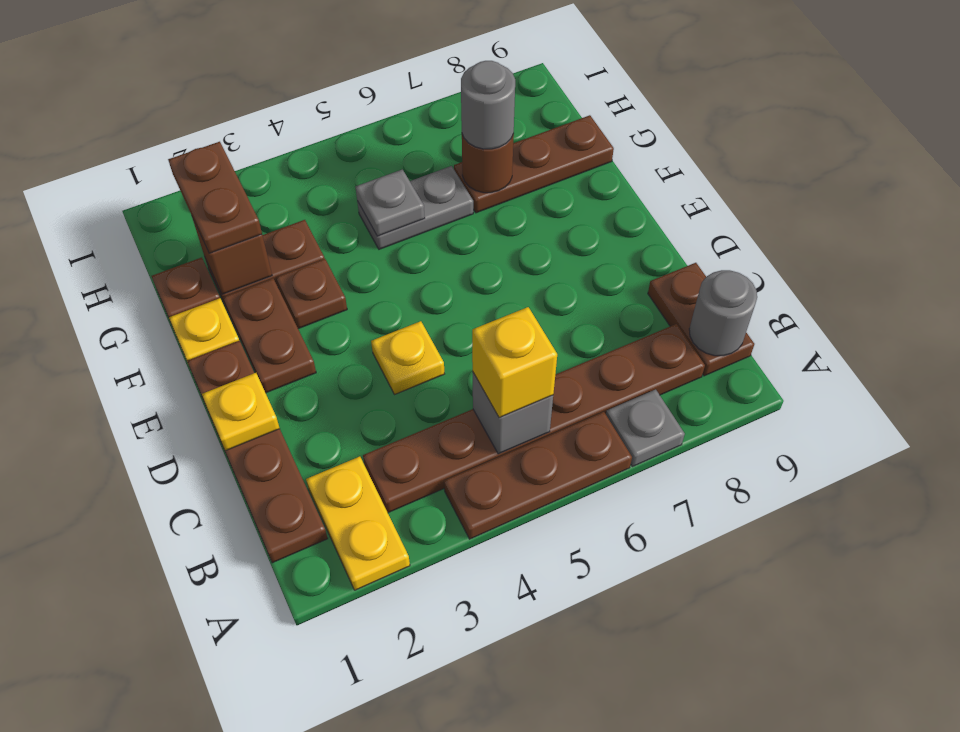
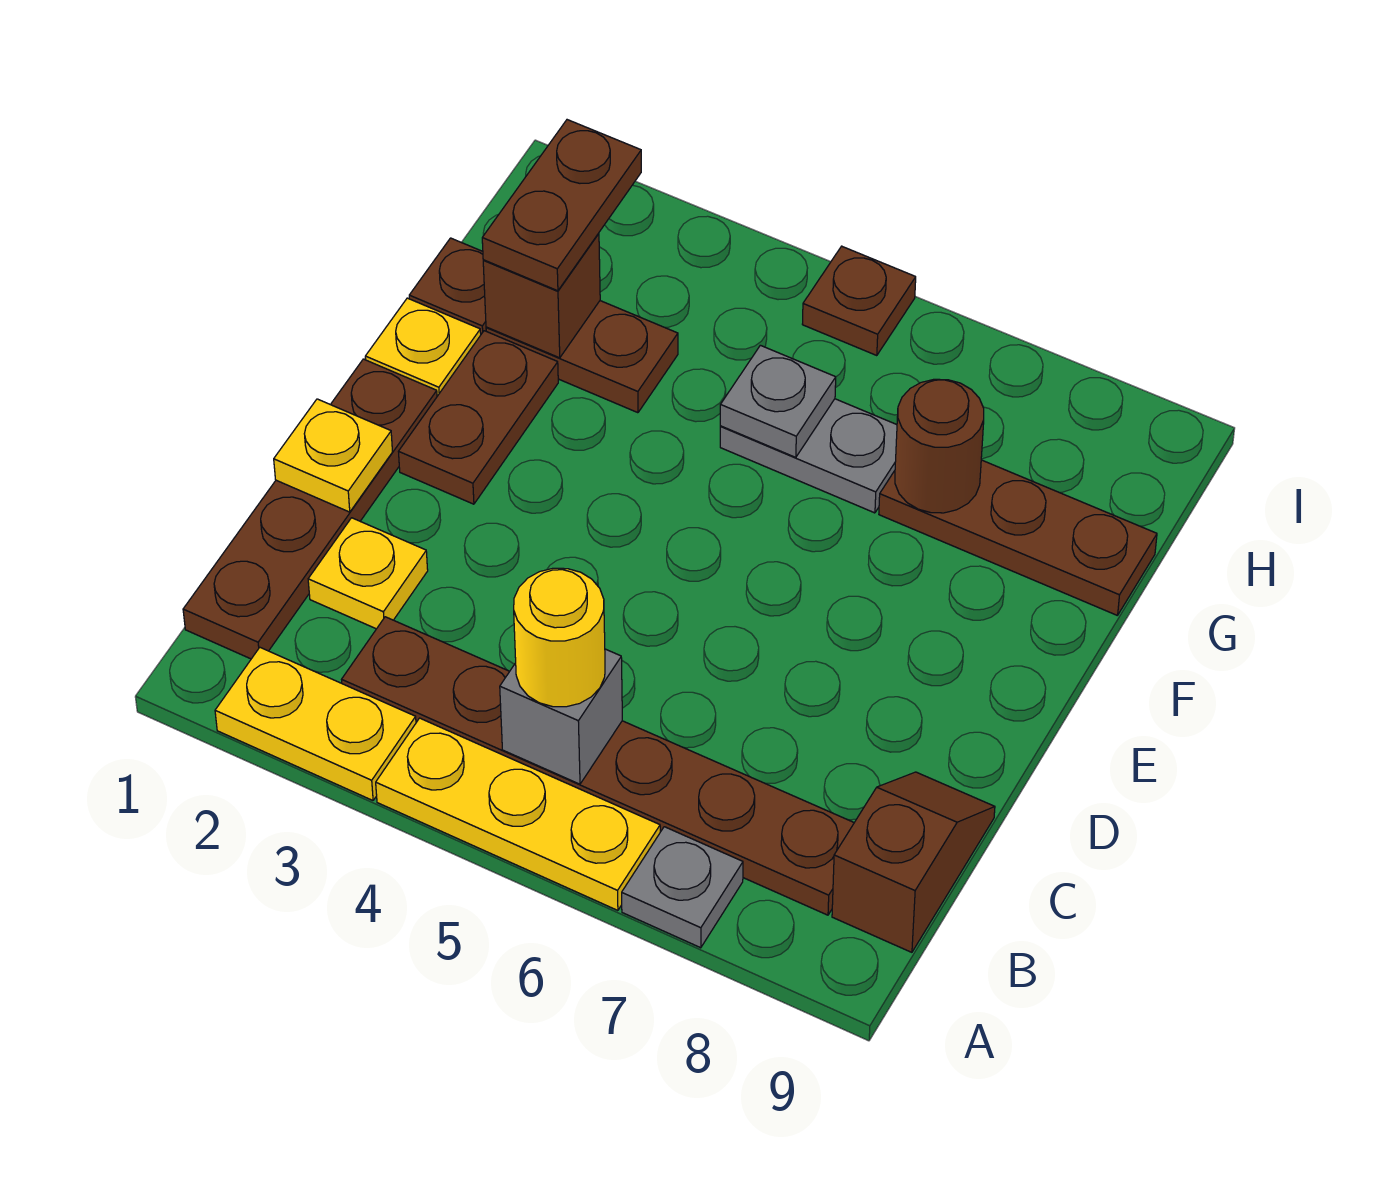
yellow plate A2:B2 level 1 -> yellow plate A2:A3 level 1
brown plate A4:A6 level 1 -> yellow plate A4:A6 level 1
yellow brick B5 level 3 -> yellow round brick B5 level 3
brown plate B9:C9 level 1 -> brown slope B9:C9 level 1 top B
grey round brick B9 level 2 -> none
yellow plate D4 level 1 -> yellow plate C2 level 1
brown plate F3 level 1 -> brown plate I5 level 1
grey round brick G7 level 3 -> none

